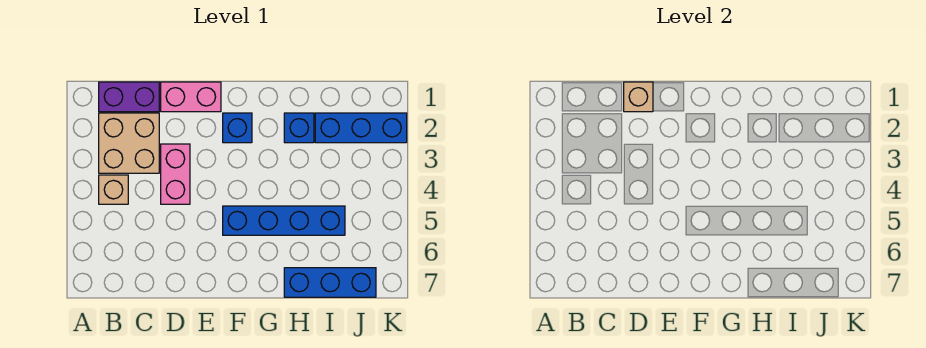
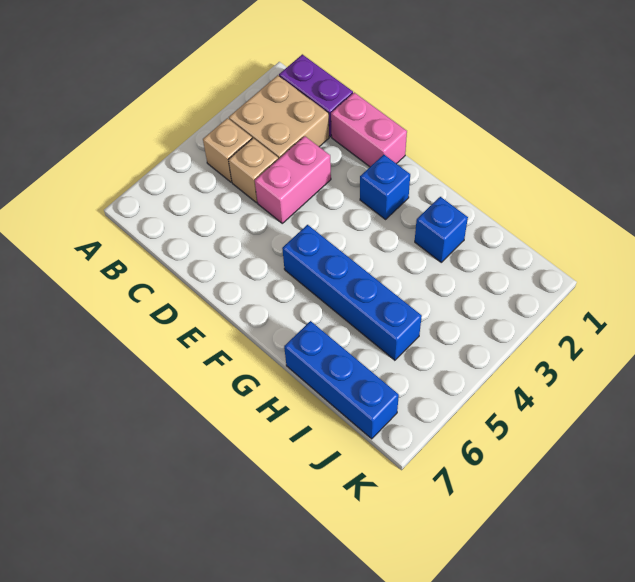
tan brick D1 level 2 -> tan brick C4 level 1
blue brick I2:K2 level 1 -> none

